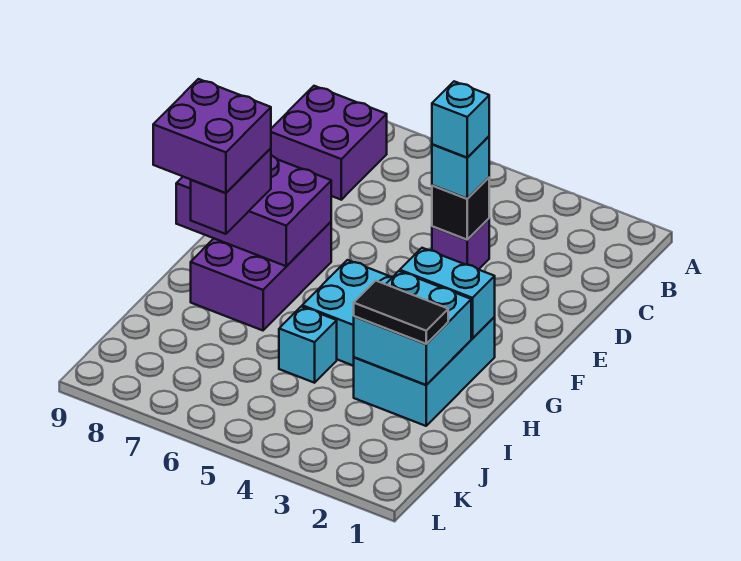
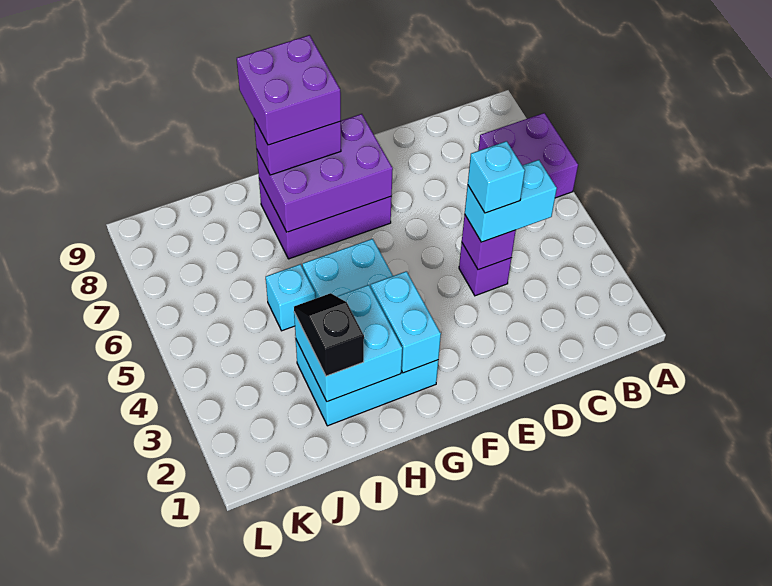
purple brick B8:C9 level 1 -> purple brick A6:B7 level 1
black brick D4 level 2 -> purple brick D4 level 2
cyan brick D4 level 3 -> cyan brick C4:D4 level 3
purple brick F7:G9 level 2 -> purple brick F7:H8 level 2
black tile I2:I3 level 3 -> black slope I2:I3 level 3 top 2

